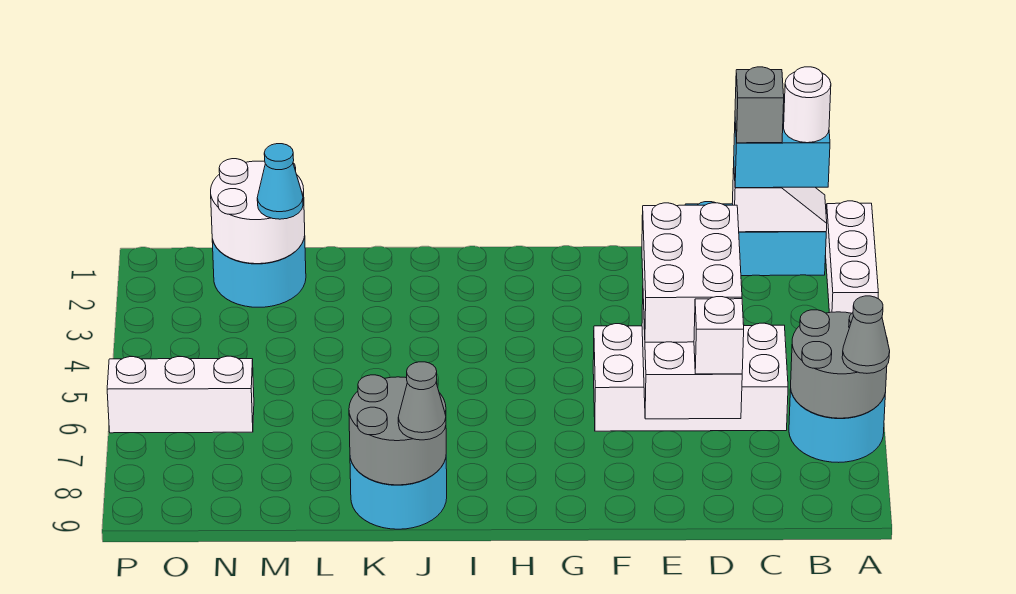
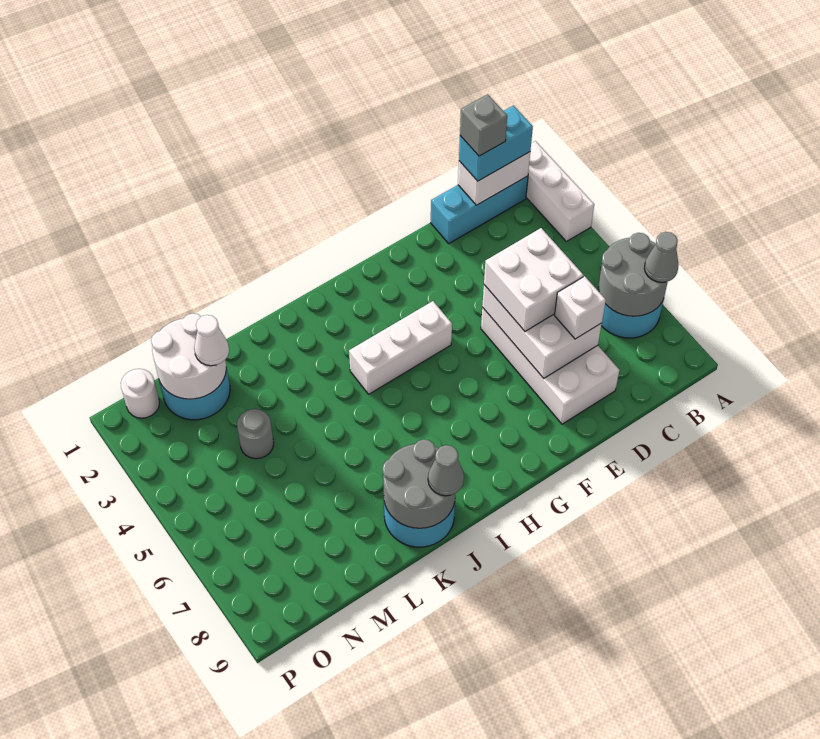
white slope B1:C1 level 2 top C -> white brick B1:C1 level 2
white round brick B1 level 4 -> white round brick O1 level 1
white brick C5:F6 level 1 -> white brick D5:E8 level 1
white brick D4:E6 level 3 -> white brick D5:E6 level 3
cyan cone M2 level 3 -> white cone M2 level 3
none -> grey round brick M4 level 1
white brick N6:P6 level 1 -> white brick G4:I4 level 1

